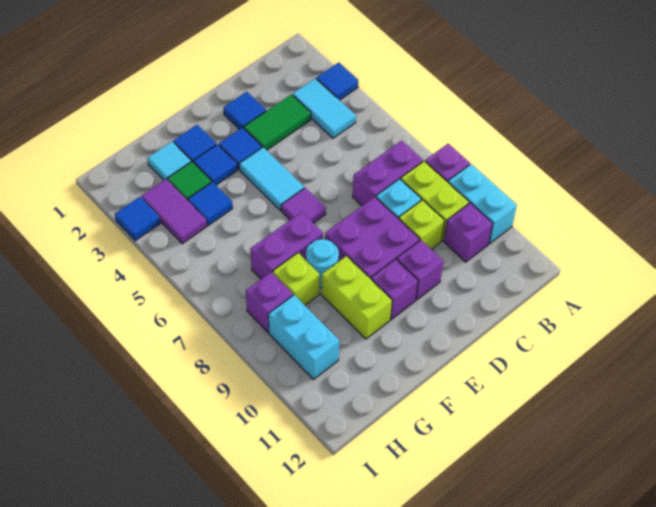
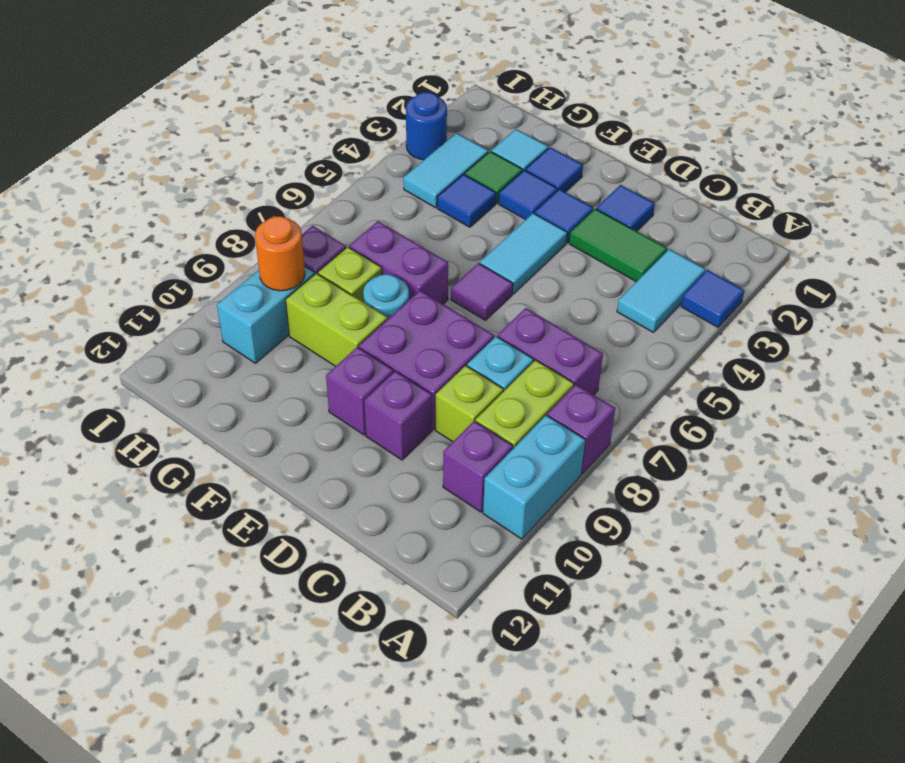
lime brick F9:F10 level 1 -> lime brick F9:G9 level 1
purple tile H3:H4 level 1 -> cyan tile H3:H4 level 1
none -> orange round brick H9 level 2
blue tile I3 level 1 -> blue round brick I3 level 1

